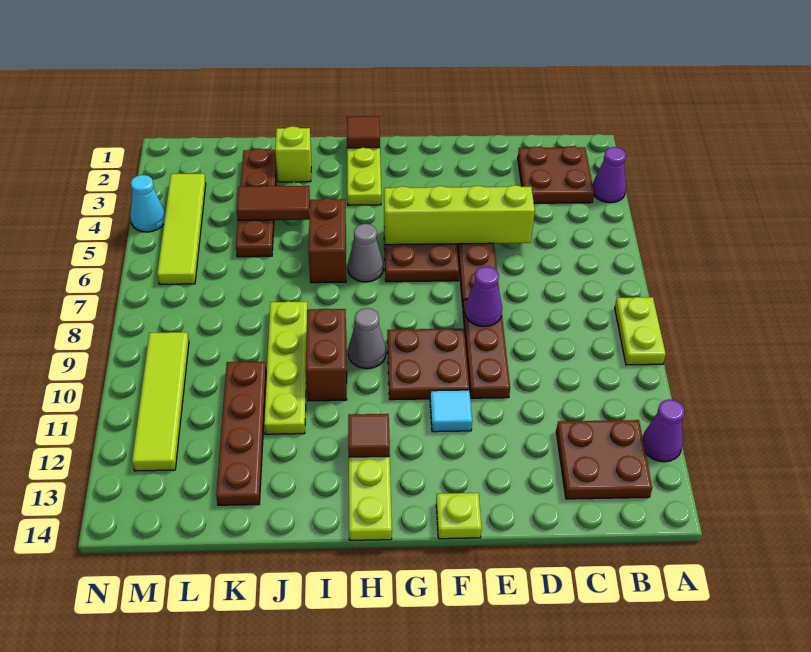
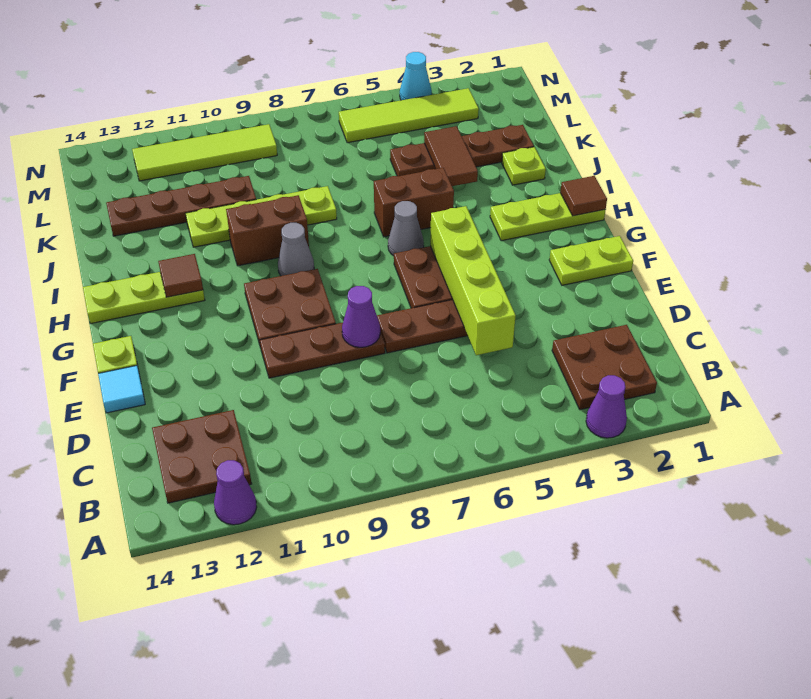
lime plate A8:A9 level 1 -> lime plate F1:F2 level 1
cyan tile F11 level 1 -> cyan tile E14 level 1
lime brick J2 level 1 -> lime plate J2 level 1

